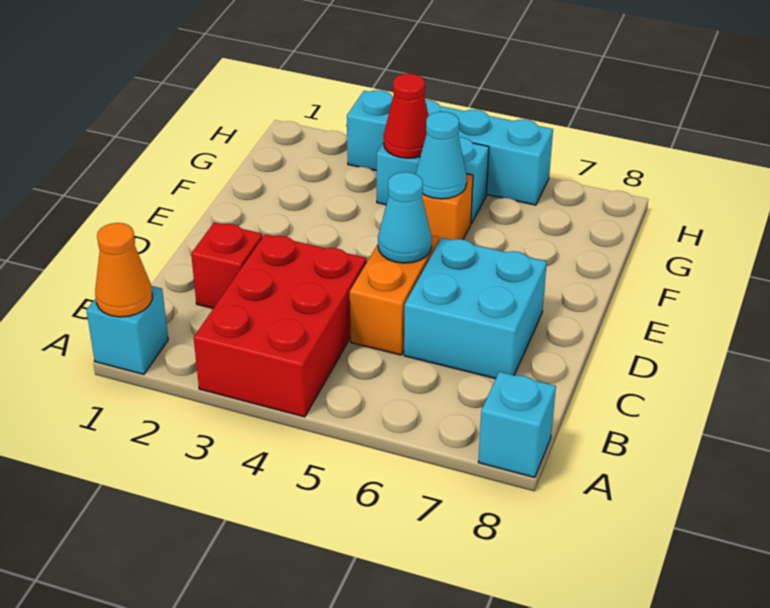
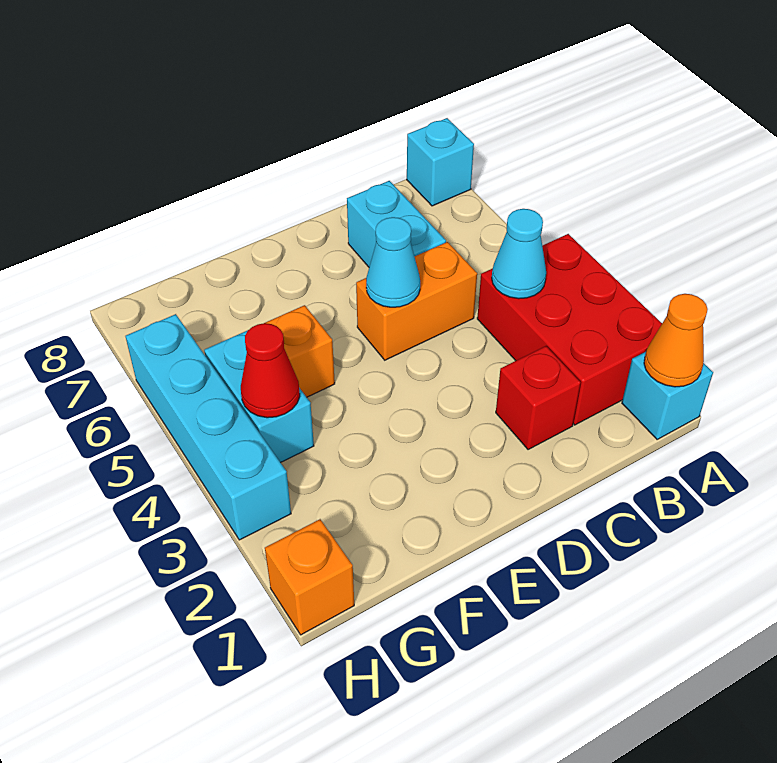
red brick A3:C4 level 1 -> red brick A2:B4 level 1
cyan brick C6:D7 level 1 -> cyan brick C6:C7 level 1
cyan cone F5 level 2 -> cyan cone B4 level 2
none -> orange brick H1 level 1

